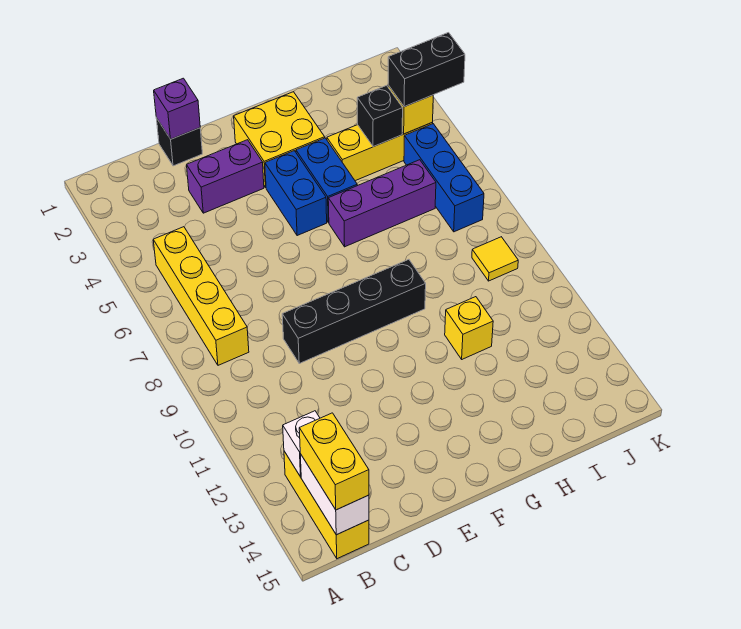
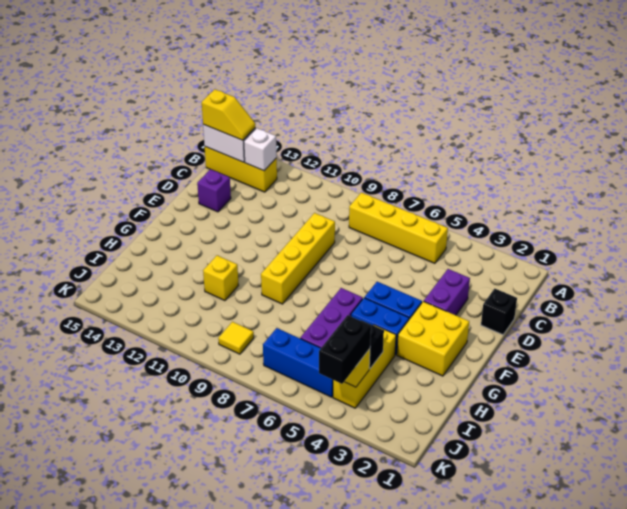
yellow brick B14:B15 level 3 -> yellow slope B14:B15 level 3 top 15
purple brick D1 level 2 -> purple brick D14 level 1
black brick D9:G9 level 1 -> yellow brick D9:G9 level 1

